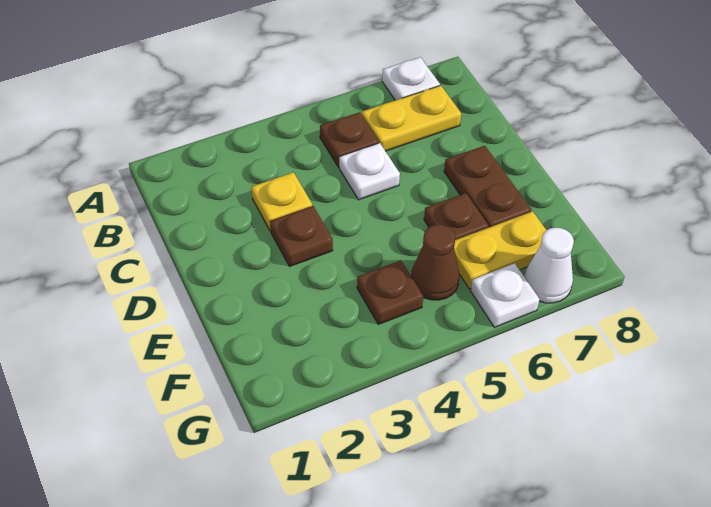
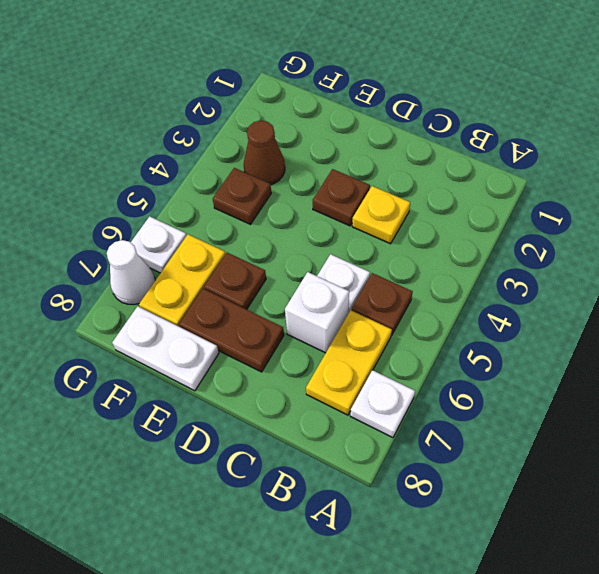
none -> white brick C6 level 1
none -> white plate E8:F8 level 1
brown cone F5 level 1 -> brown cone F3 level 1

